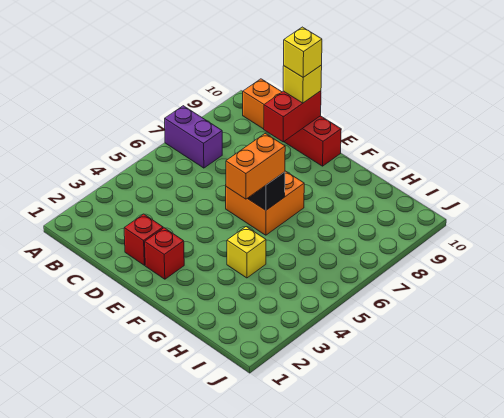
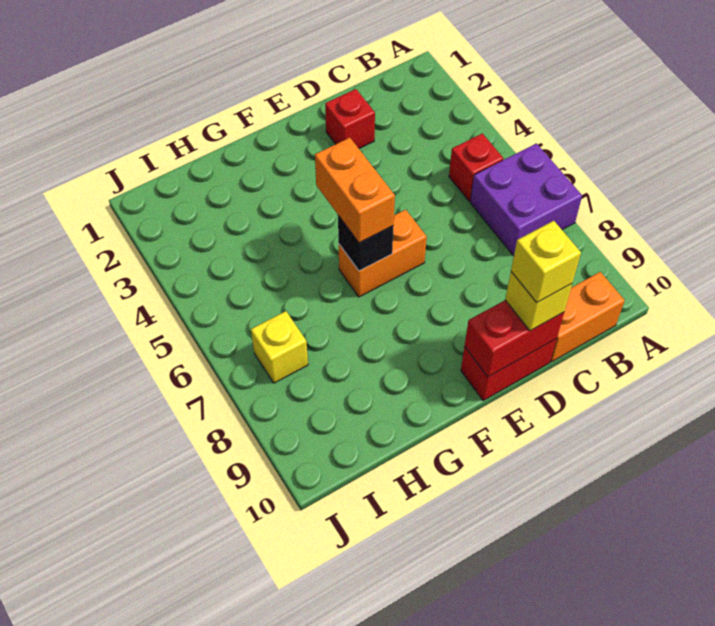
purple brick A7:B7 level 1 -> purple brick A6:B7 level 1
red brick D9:D10 level 2 -> red brick D10:E10 level 2
red brick E2 level 1 -> red brick B5 level 1
orange brick E6:F7 level 1 -> orange brick E6:F6 level 1
yellow brick G4 level 1 -> yellow brick I7 level 1

